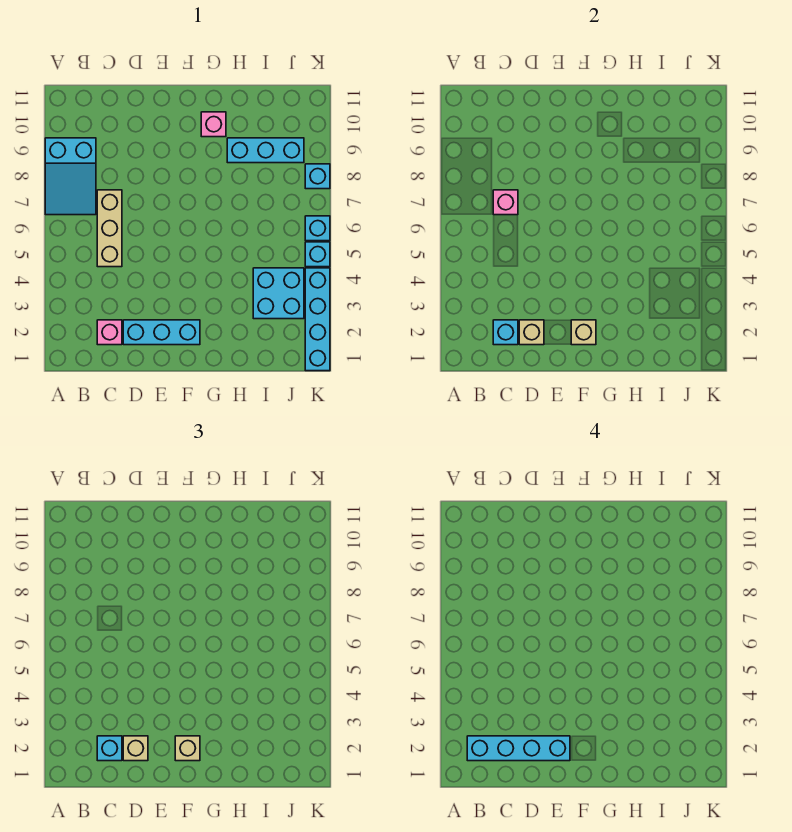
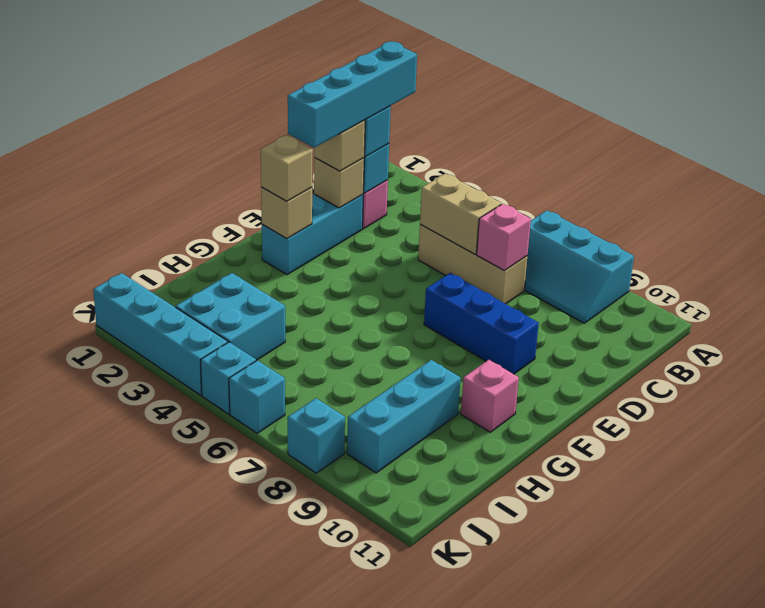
cyan slope A7:B9 level 1 top 9 -> cyan slope A7:B9 level 1 top A
none -> tan brick C5:C6 level 2
none -> blue brick E7:E9 level 1

